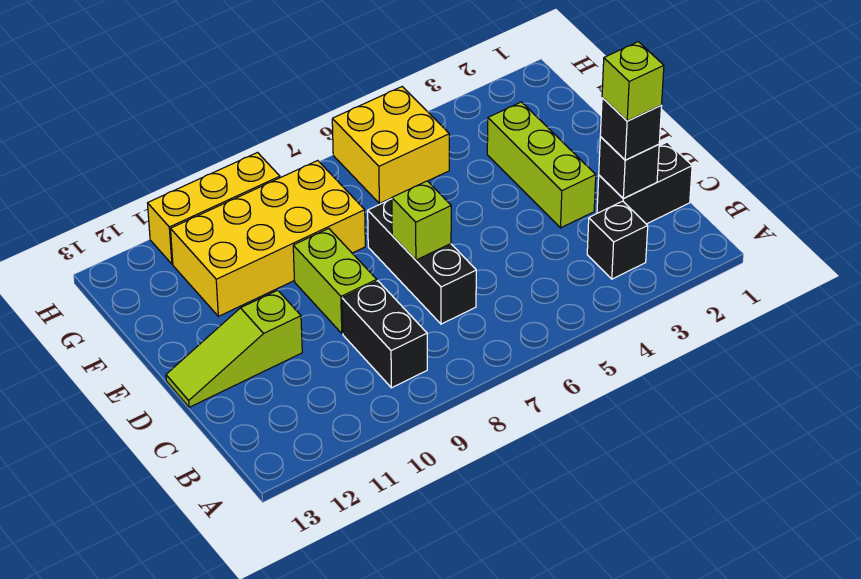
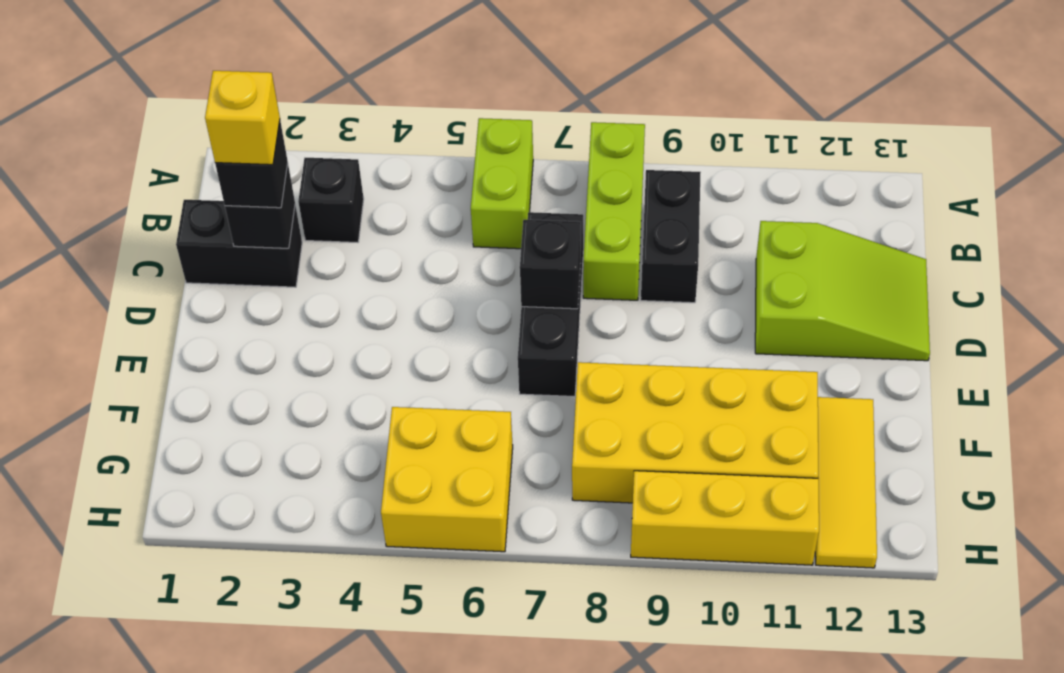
lime brick C2 level 4 -> yellow brick C2 level 4
lime brick D3:F3 level 1 -> lime brick A8:C8 level 1
lime brick D7 level 2 -> black brick D7 level 2
lime brick D9:E9 level 1 -> lime brick A6:B6 level 1
lime slope D11:D13 level 1 top 11 -> lime slope C11:D13 level 1 top 11
none -> yellow tile F12:H12 level 1

